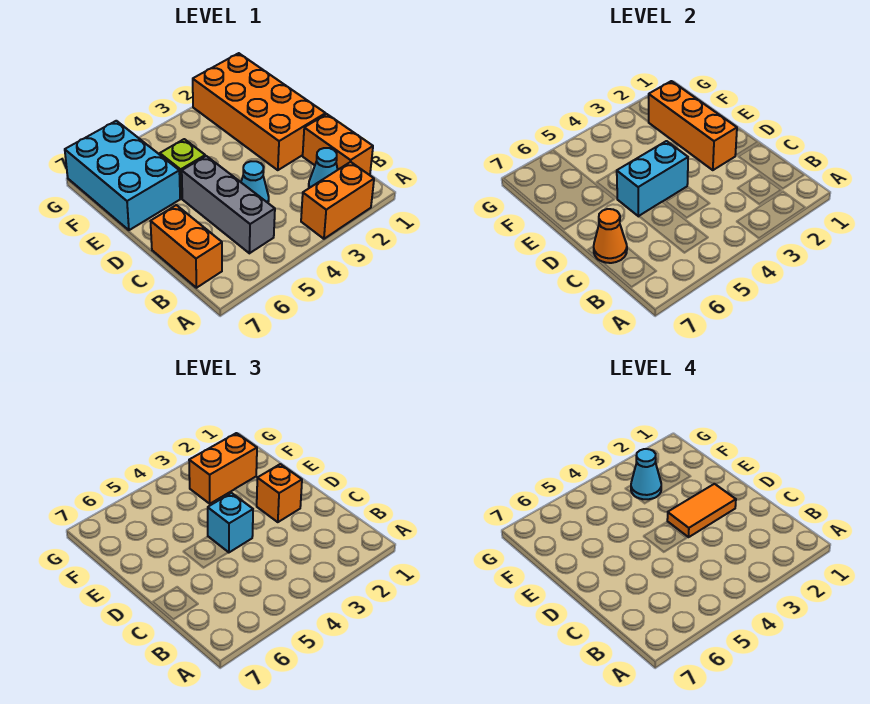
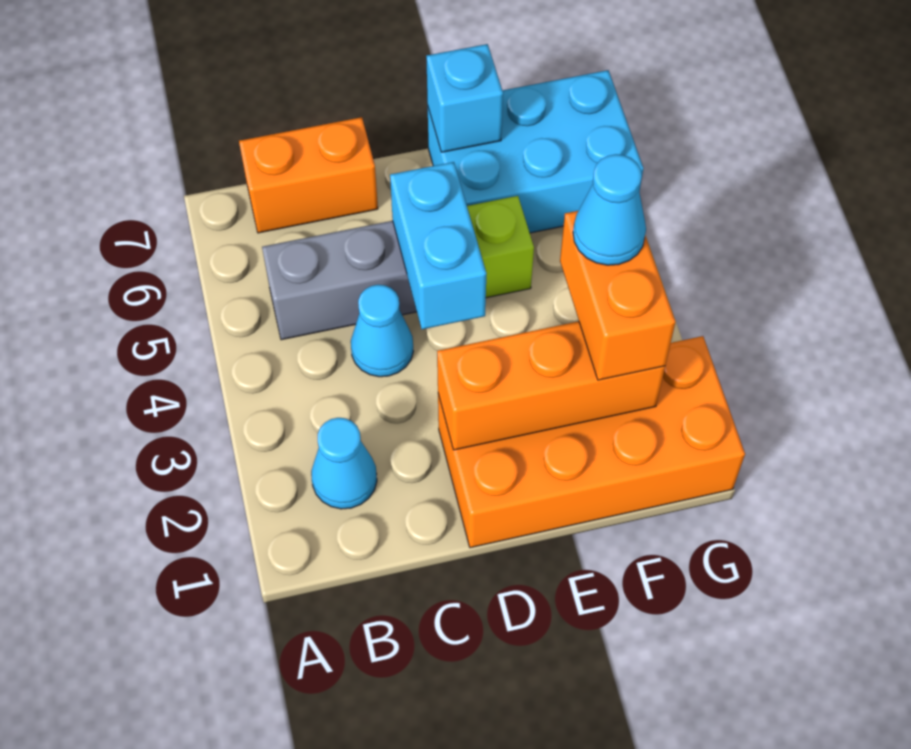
orange brick A2:A3 level 1 -> none
orange brick B1:C1 level 1 -> none
orange cone C7 level 2 -> none
orange brick D2 level 3 -> none
orange tile D2:D3 level 4 -> none
cyan brick D4 level 3 -> cyan brick E7 level 2

